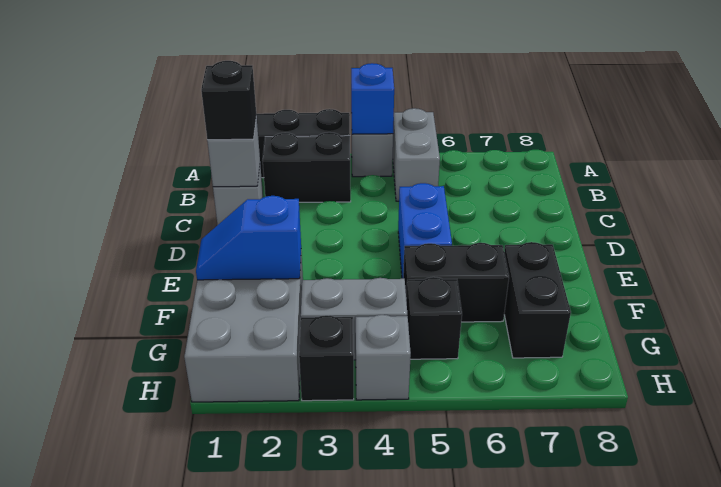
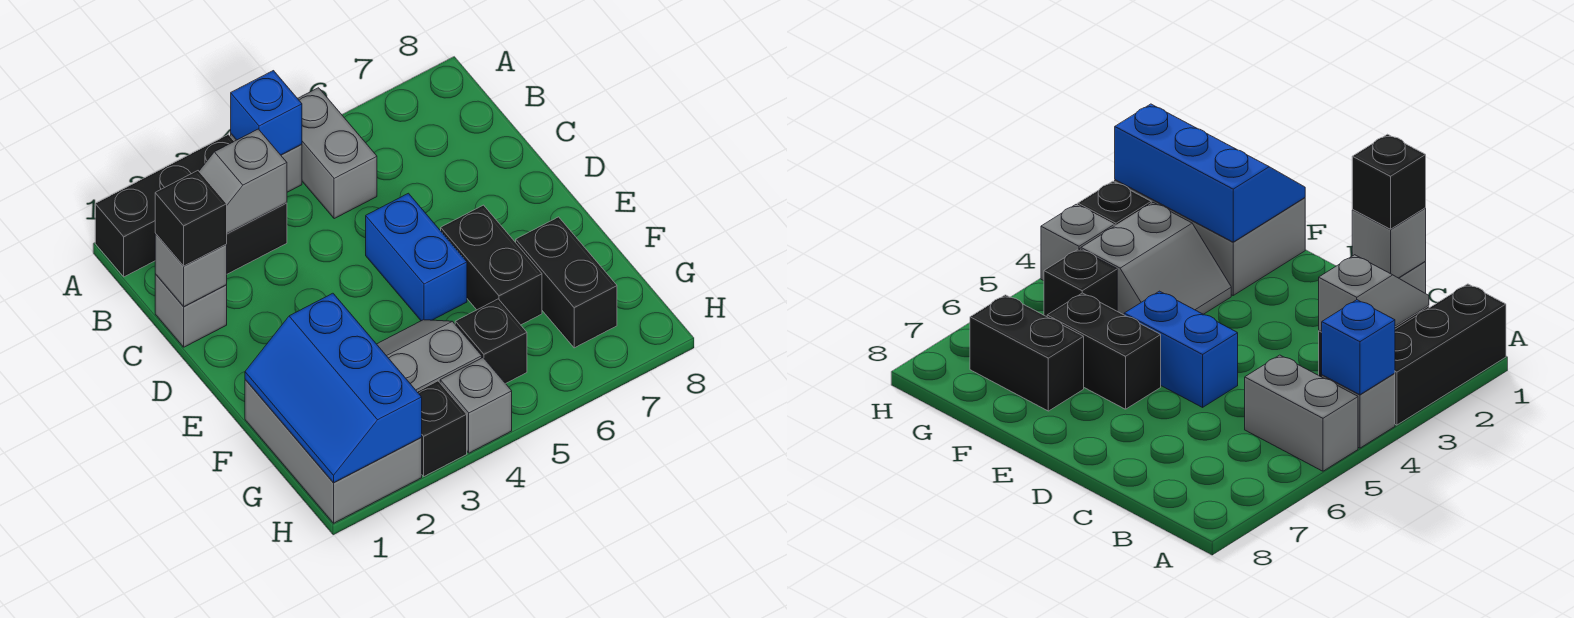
none -> grey slope B2:B3 level 2 top 3
blue slope F1:F2 level 2 top 2 -> blue slope F1:H2 level 2 top 2
black brick F5:F6 level 1 -> black brick E6:F6 level 1

